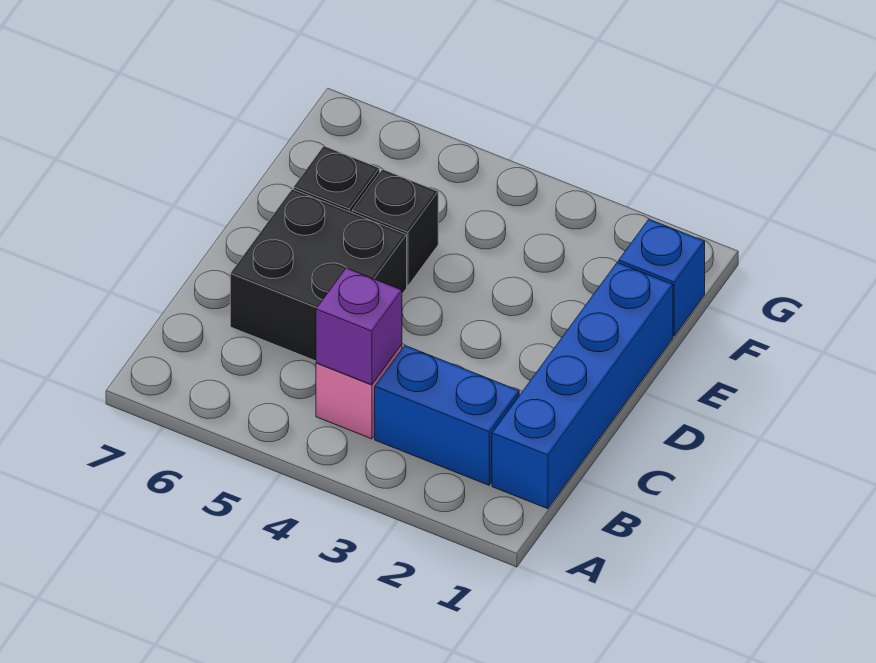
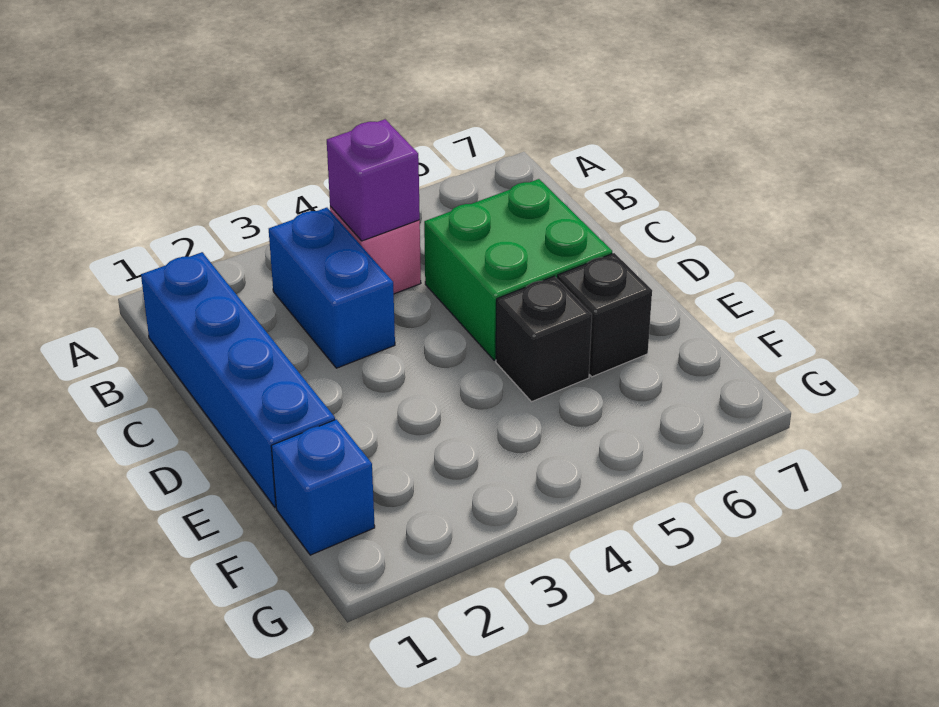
blue brick B2:B3 level 1 -> blue brick B3:C3 level 1
black brick C5:D6 level 1 -> green brick C5:D6 level 1

